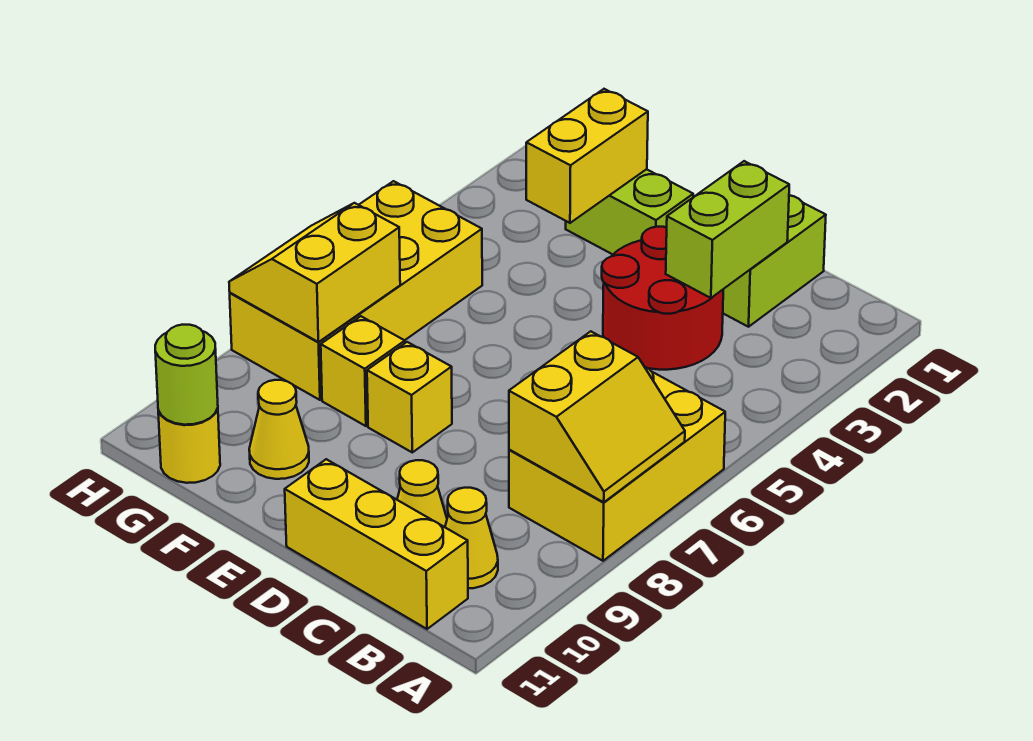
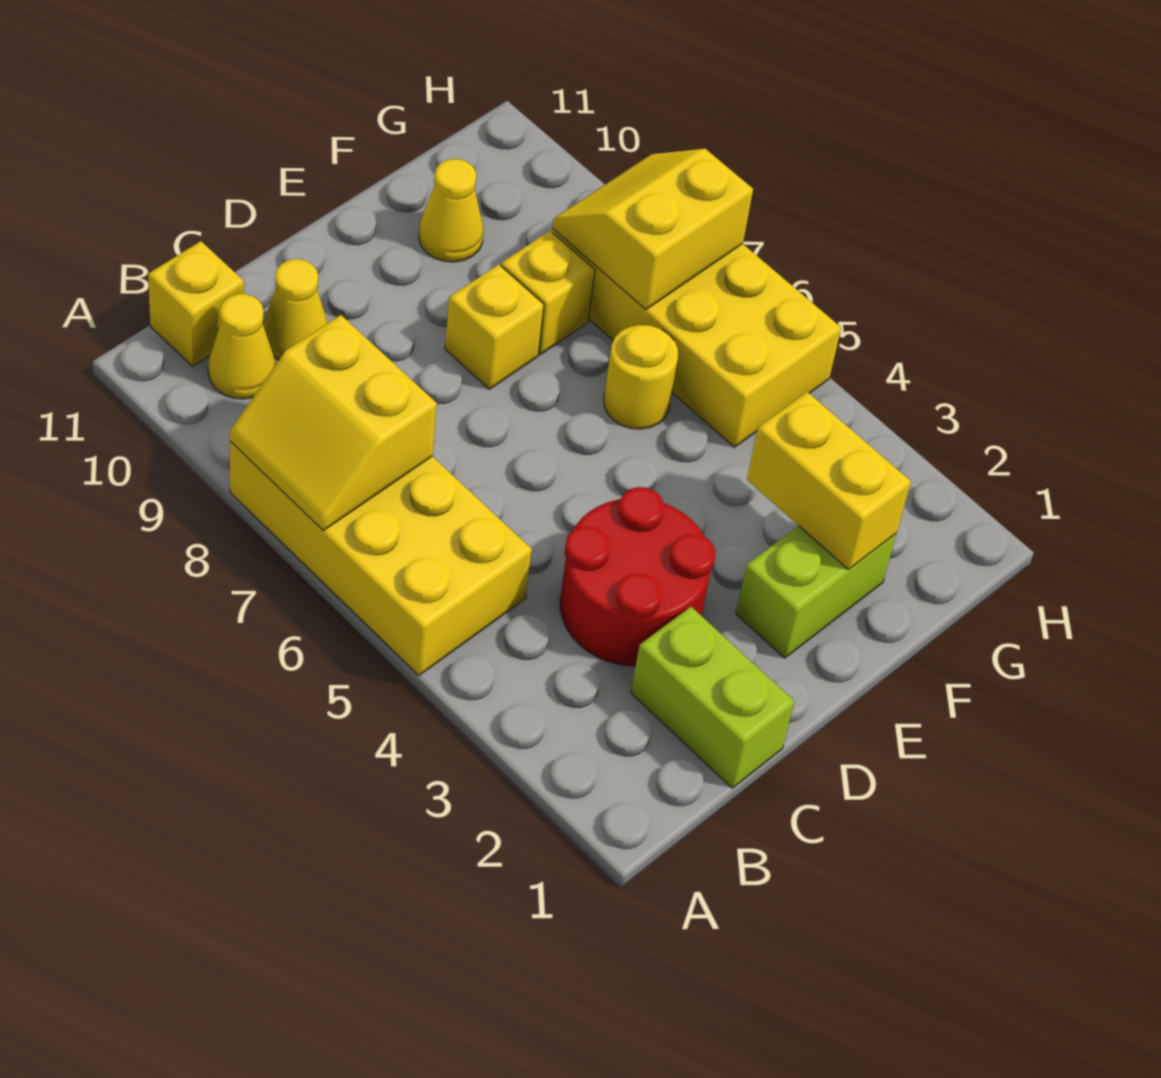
yellow brick A6:B8 level 1 -> yellow brick A5:B8 level 1
yellow brick B11:D11 level 1 -> yellow brick B11 level 1
lime brick C2:C3 level 2 -> none
yellow slope G7:H8 level 2 top G -> yellow slope G7:H8 level 2 top 7
yellow round brick G11 level 1 -> yellow round brick F6 level 1
lime round brick G11 level 2 -> none

